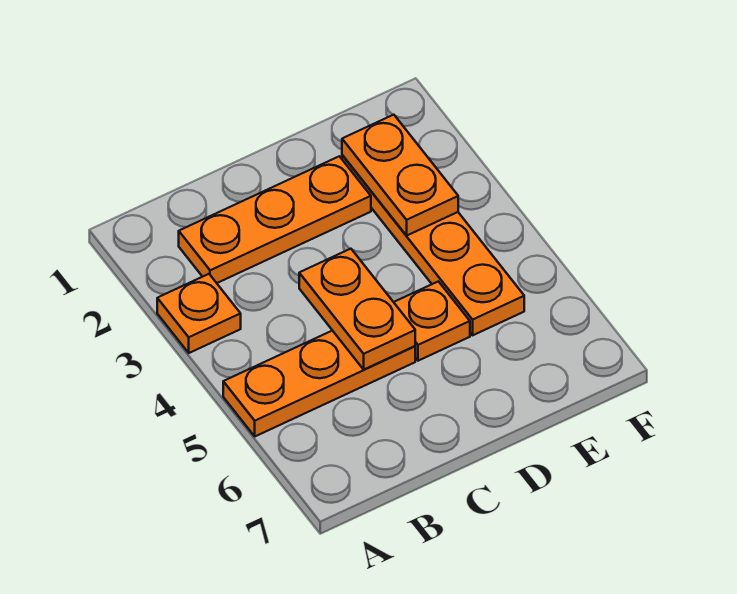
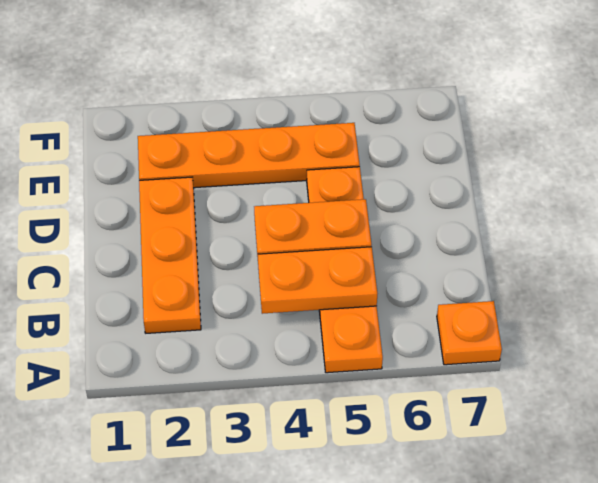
orange plate A3 level 1 -> orange plate A7 level 1
orange plate E2:E3 level 2 -> orange plate B4:B5 level 2

